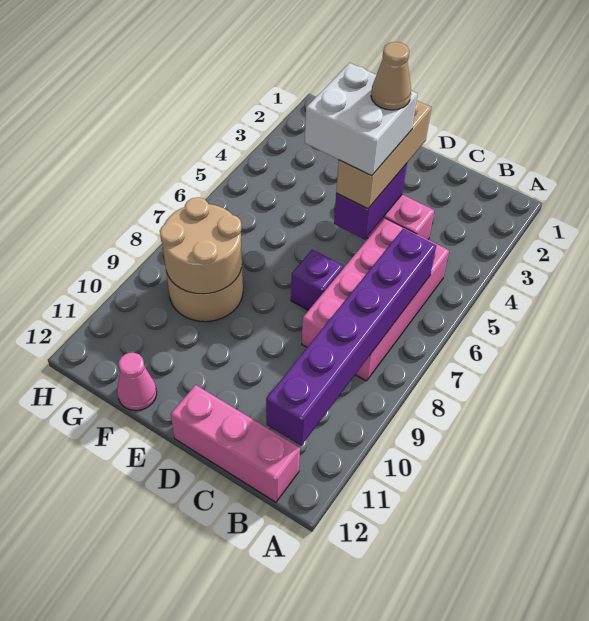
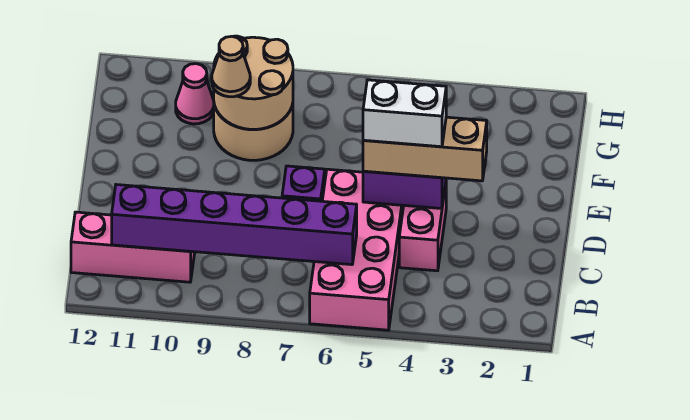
pink brick B5:C8 level 1 -> pink brick A5:D6 level 1
pink brick B12:D12 level 1 -> pink brick B10:B12 level 1
white brick D4:E5 level 4 -> white brick D4:D5 level 4
tan cone D4 level 5 -> tan cone F9 level 3
pink cone F12 level 1 -> pink cone G10 level 1

